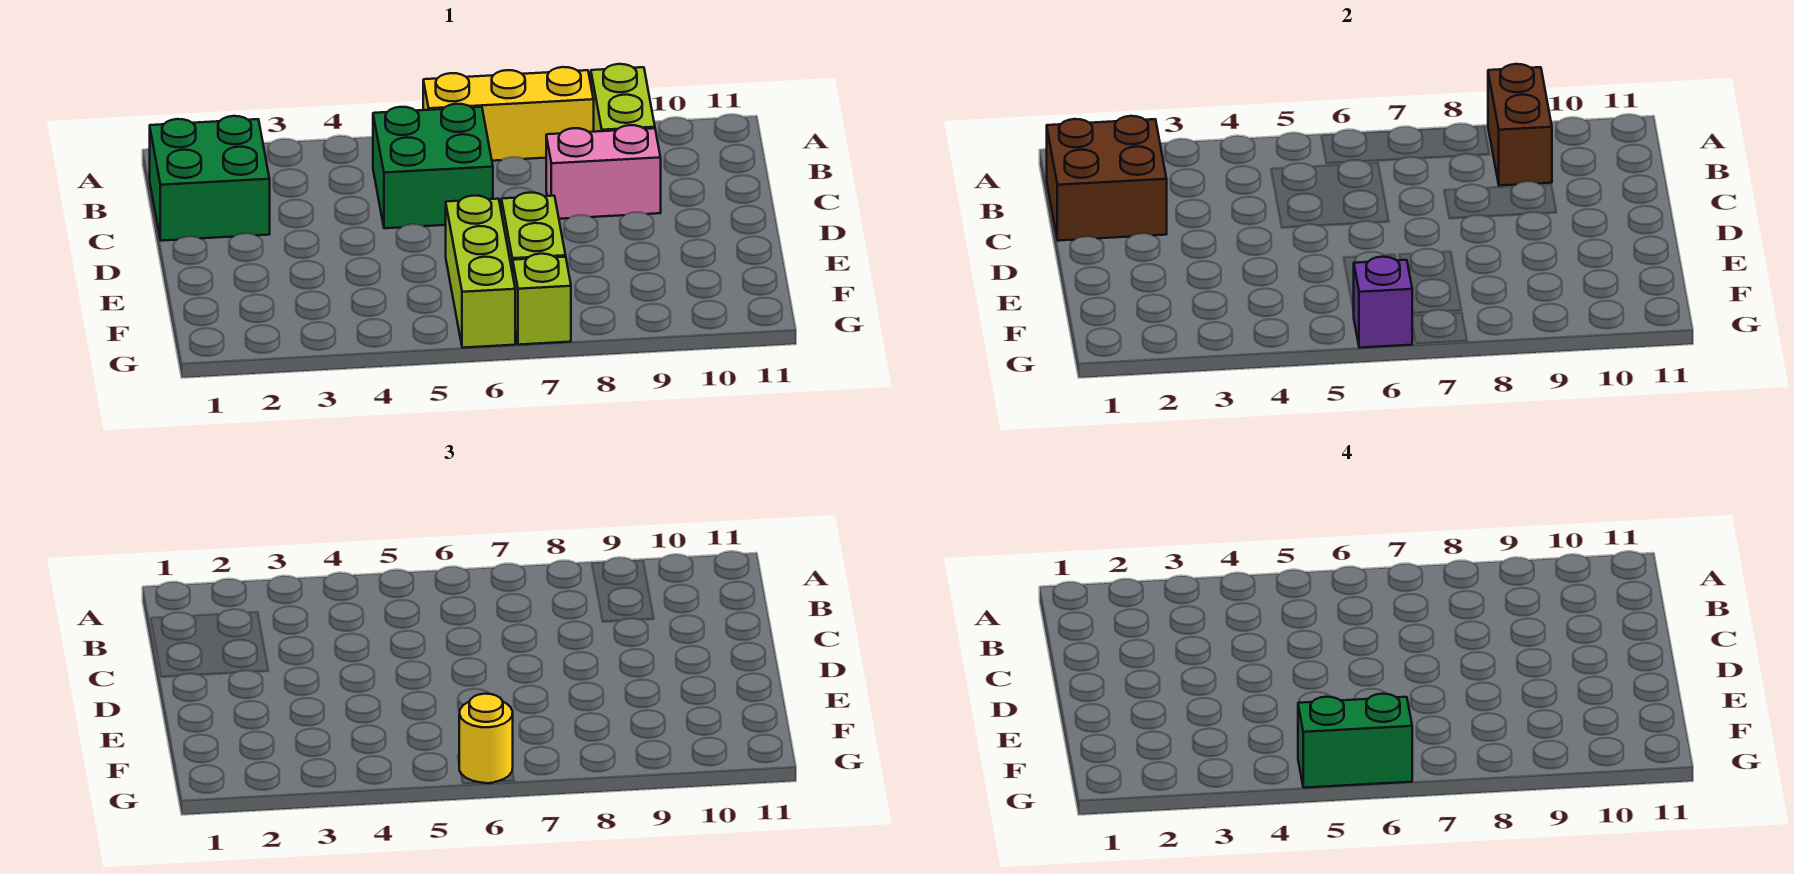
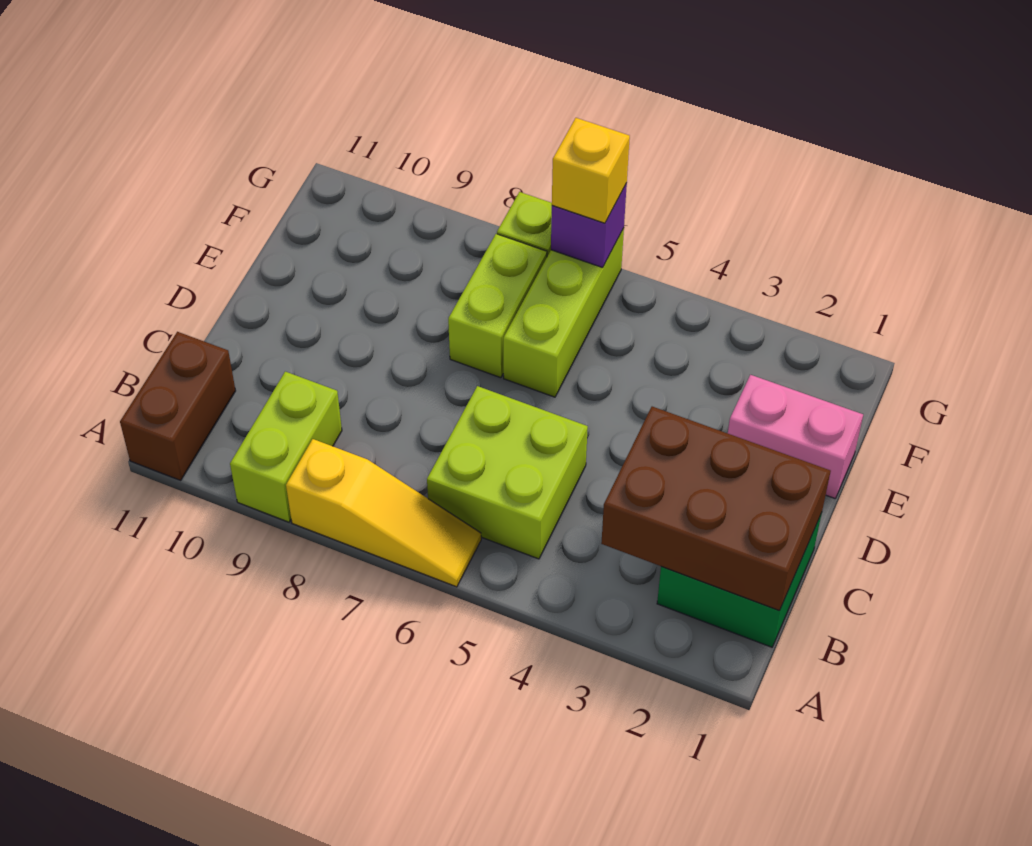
yellow brick A6:A8 level 1 -> yellow slope A6:A8 level 1 top 8
brown brick A9:B9 level 2 -> brown brick A11:B11 level 1
brown brick B1:C2 level 2 -> brown brick B1:C3 level 2
green brick B5:C6 level 1 -> lime brick B5:C6 level 1
pink brick C8:C9 level 1 -> pink brick E1:E2 level 1
green brick G5:G6 level 4 -> none
yellow round brick G6 level 3 -> yellow brick G6 level 3

